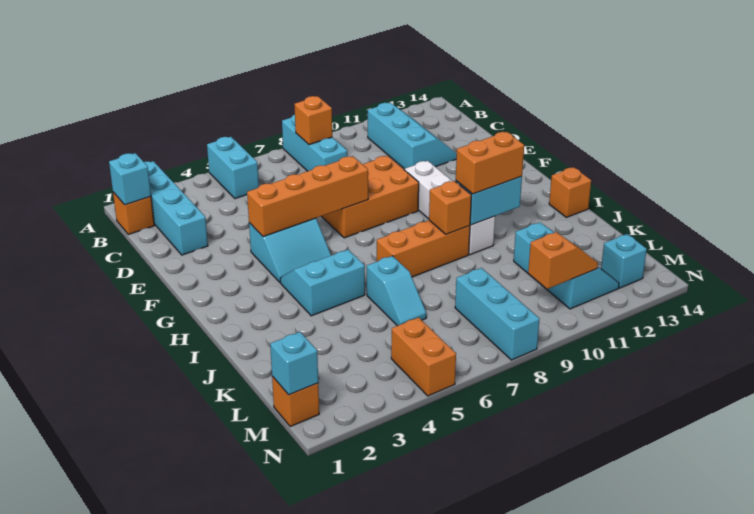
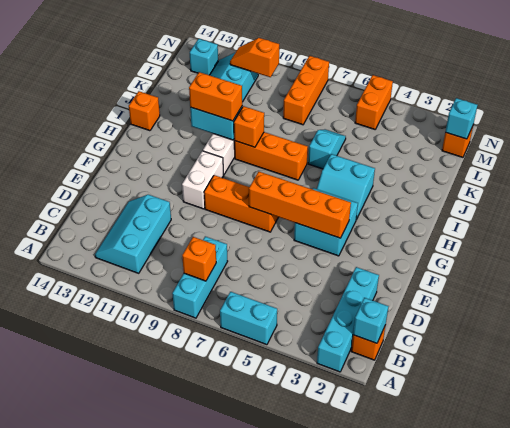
cyan brick A5:B5 level 1 -> cyan brick A5:A6 level 1
orange brick E7:F9 level 1 -> orange brick F7:F9 level 1
cyan slope F4:G5 level 1 top F -> cyan brick F4:G5 level 1
cyan brick L8:N8 level 1 -> orange brick L8:N8 level 1

